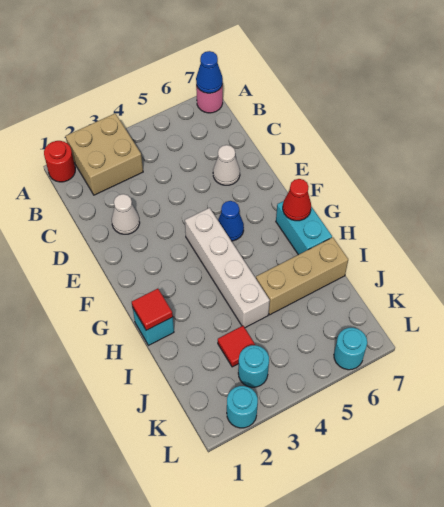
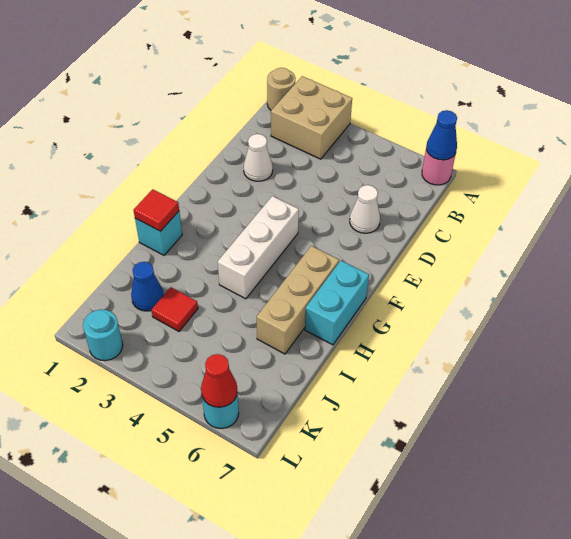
red round brick A1 level 1 -> tan round brick A1 level 1
white brick F4:I4 level 1 -> white brick F4:H4 level 1
blue cone F5 level 1 -> blue cone J2 level 1
red cone G7 level 2 -> red cone L6 level 2
tan brick I5:I7 level 1 -> tan brick G6:I6 level 1
cyan round brick K3 level 1 -> none

